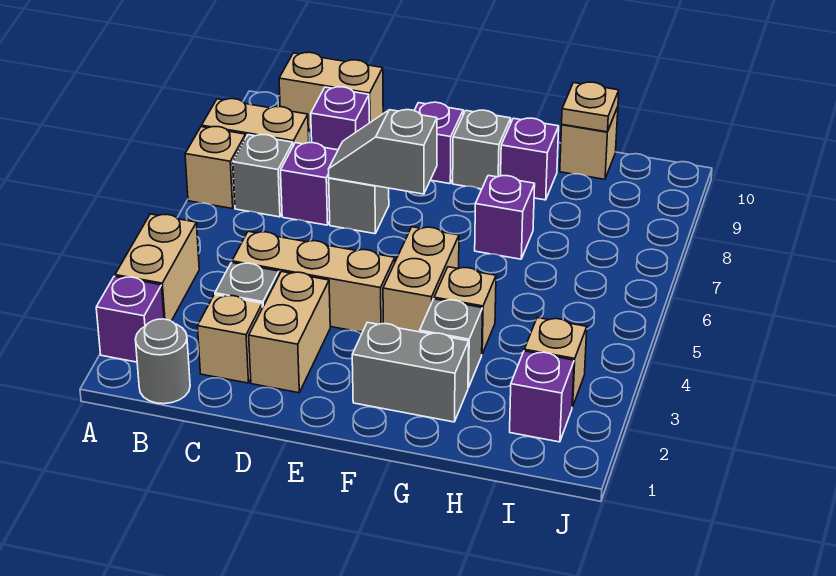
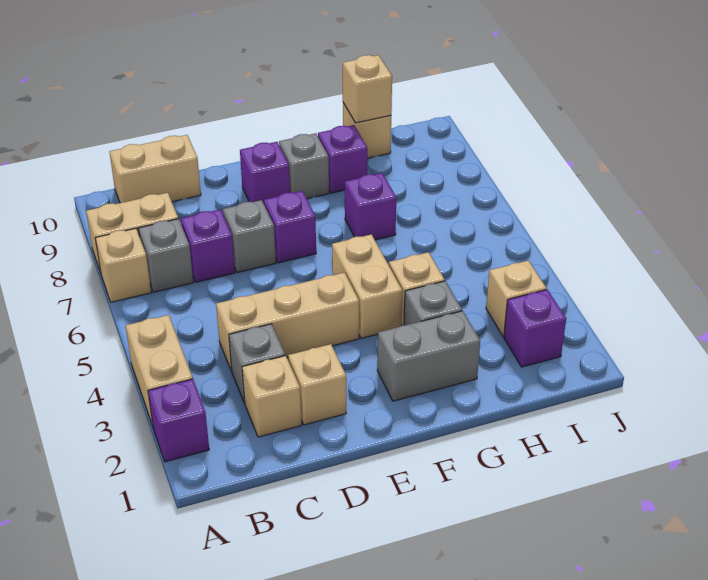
grey round brick B1 level 1 -> none
purple brick C9 level 1 -> purple brick E7 level 1
tan brick D2:D3 level 1 -> tan brick D2 level 1
grey slope D7:E7 level 2 top E -> none
tan plate H10 level 2 -> tan brick H10 level 2

